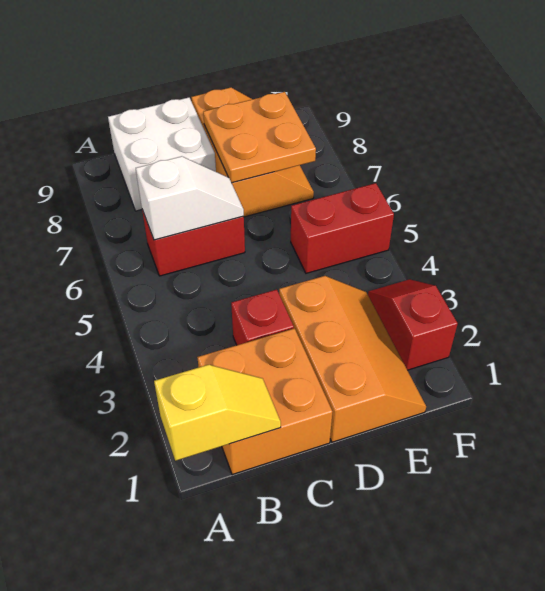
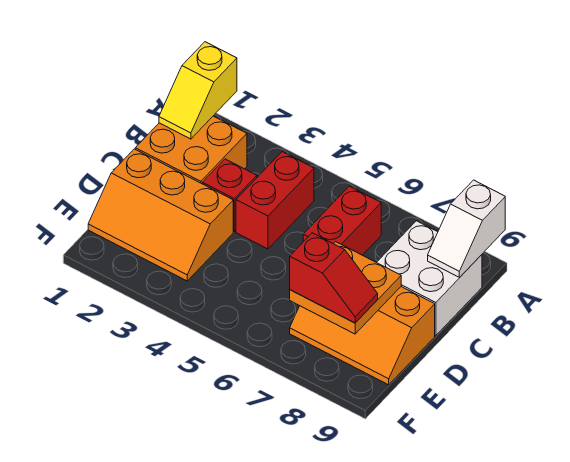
white slope B6:C6 level 2 top B -> white slope A9:B9 level 2 top A
red brick E5:F5 level 1 -> red brick B4:C4 level 1
red slope F2:F3 level 1 top 2 -> red slope E7:E8 level 3 top 7

